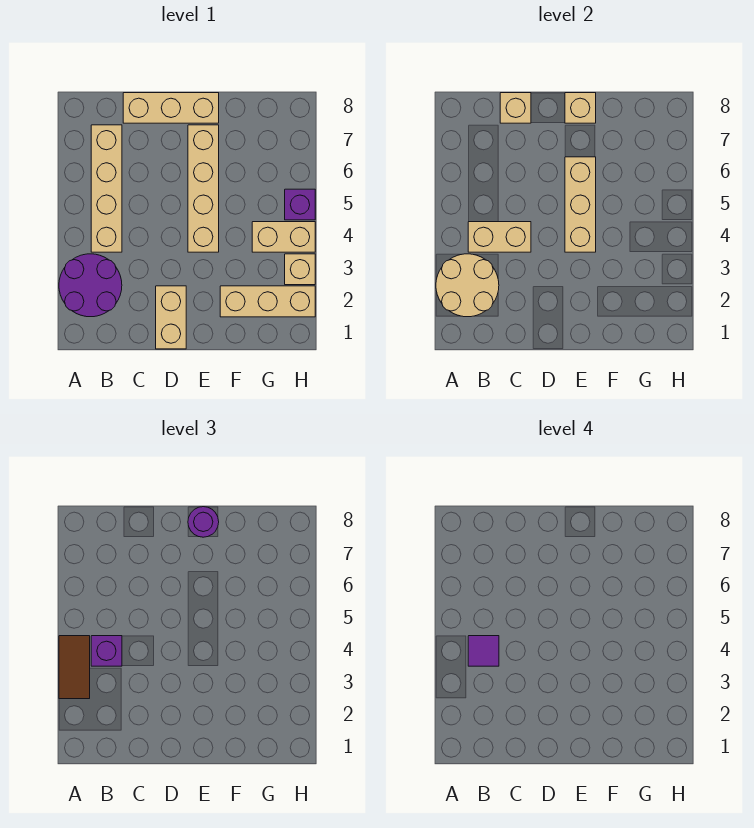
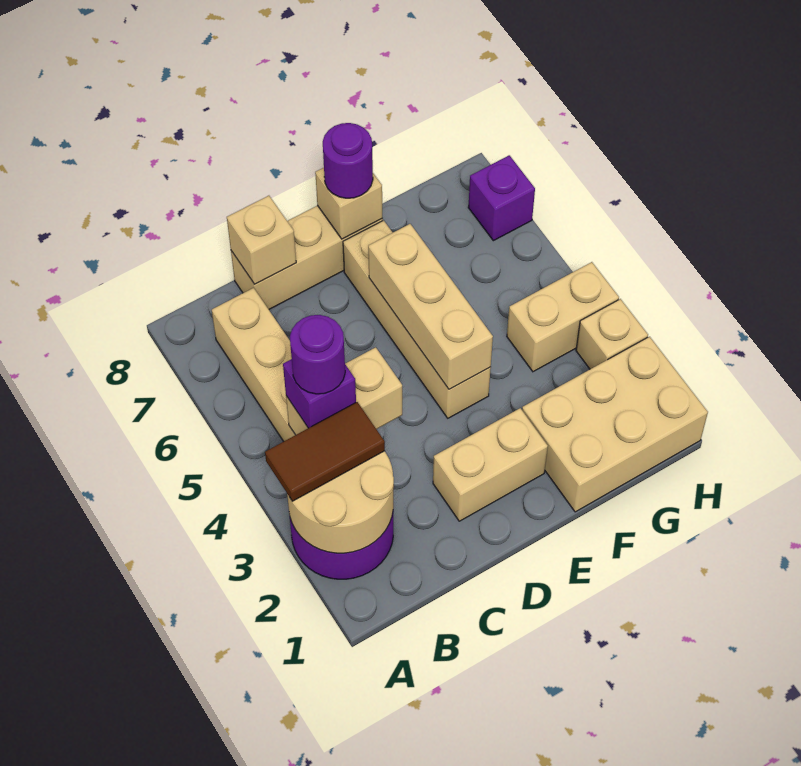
brown tile A3:A4 level 3 -> brown tile A3:B3 level 3
purple tile B4 level 4 -> purple round brick B4 level 4
tan brick D1:D2 level 1 -> tan brick D2:E2 level 1
tan brick F2:H2 level 1 -> tan brick F1:H2 level 1
purple brick H5 level 1 -> purple brick H7 level 1

